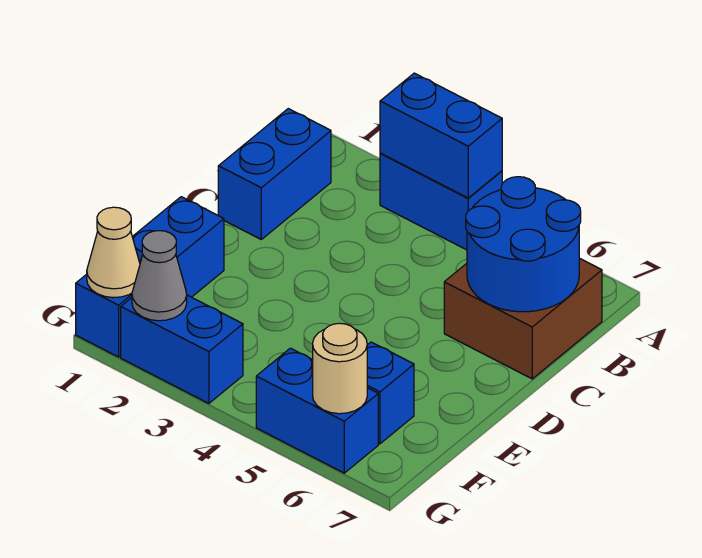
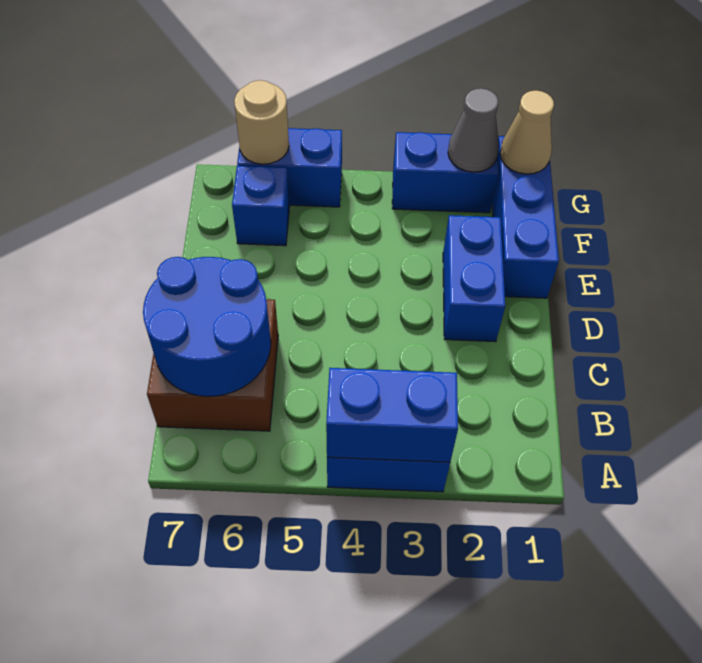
blue brick B1:C1 level 1 -> blue brick D2:E2 level 1

